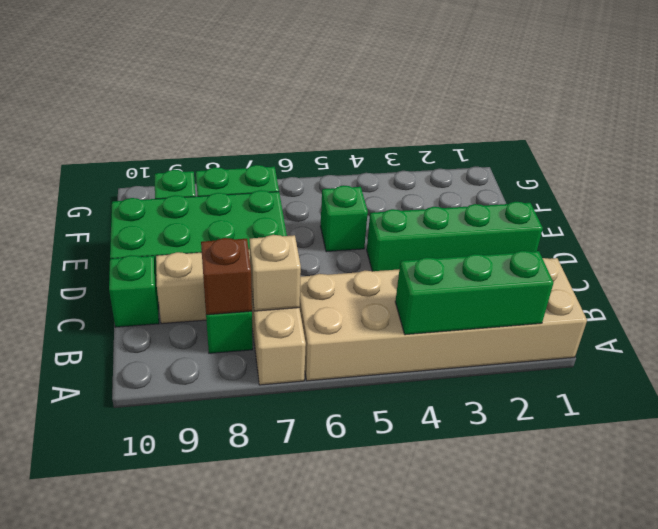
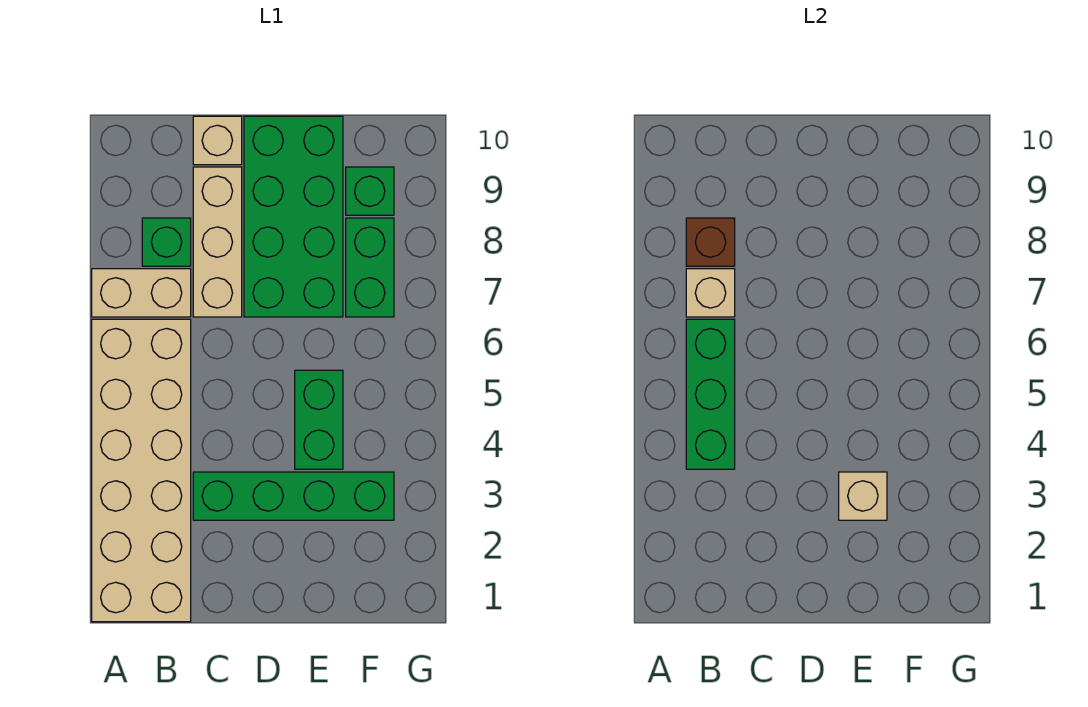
green brick A2:A4 level 2 -> green brick B4:B6 level 2
green brick C10 level 1 -> tan brick C10 level 1
green brick D1:D4 level 1 -> green brick C3:F3 level 1
none -> tan brick E3 level 2
green brick E5 level 1 -> green brick E4:E5 level 1

